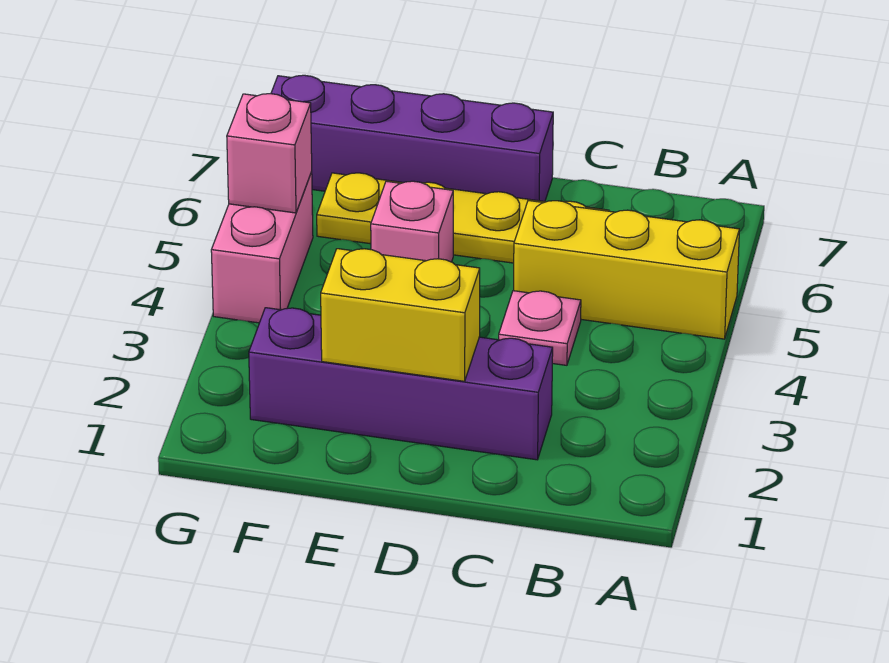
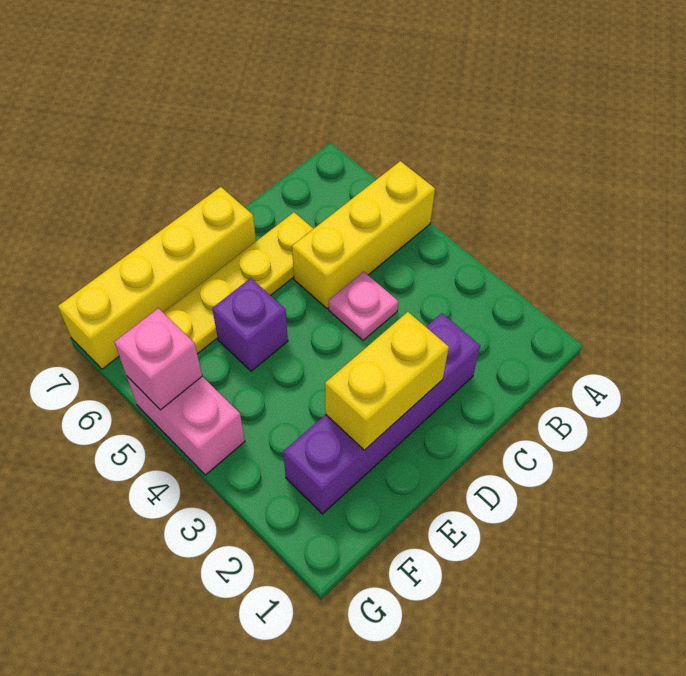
purple brick D7:G7 level 1 -> yellow brick D7:G7 level 1
pink brick E5 level 1 -> purple brick E5 level 1

